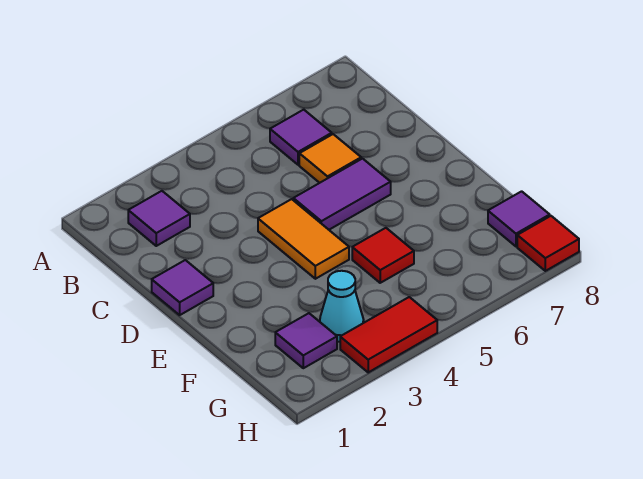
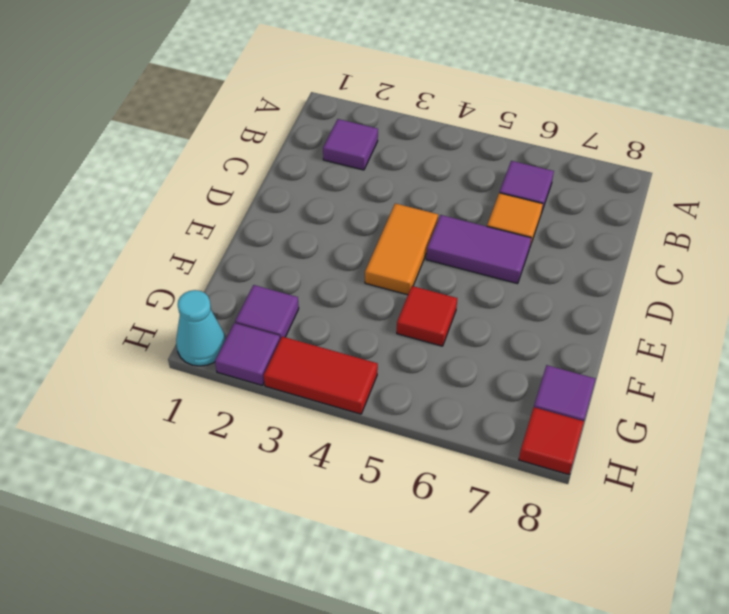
purple tile D1 level 1 -> purple tile H2 level 1
cyan cone G3 level 1 -> cyan cone H1 level 1

